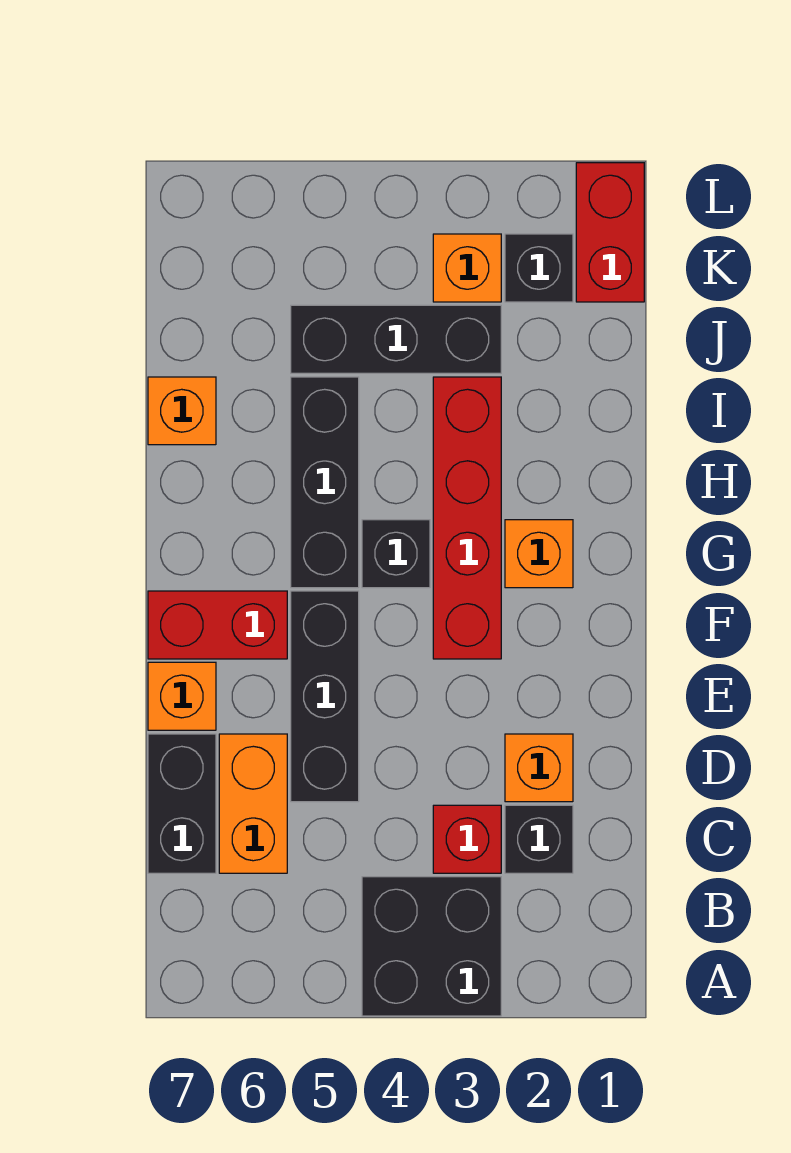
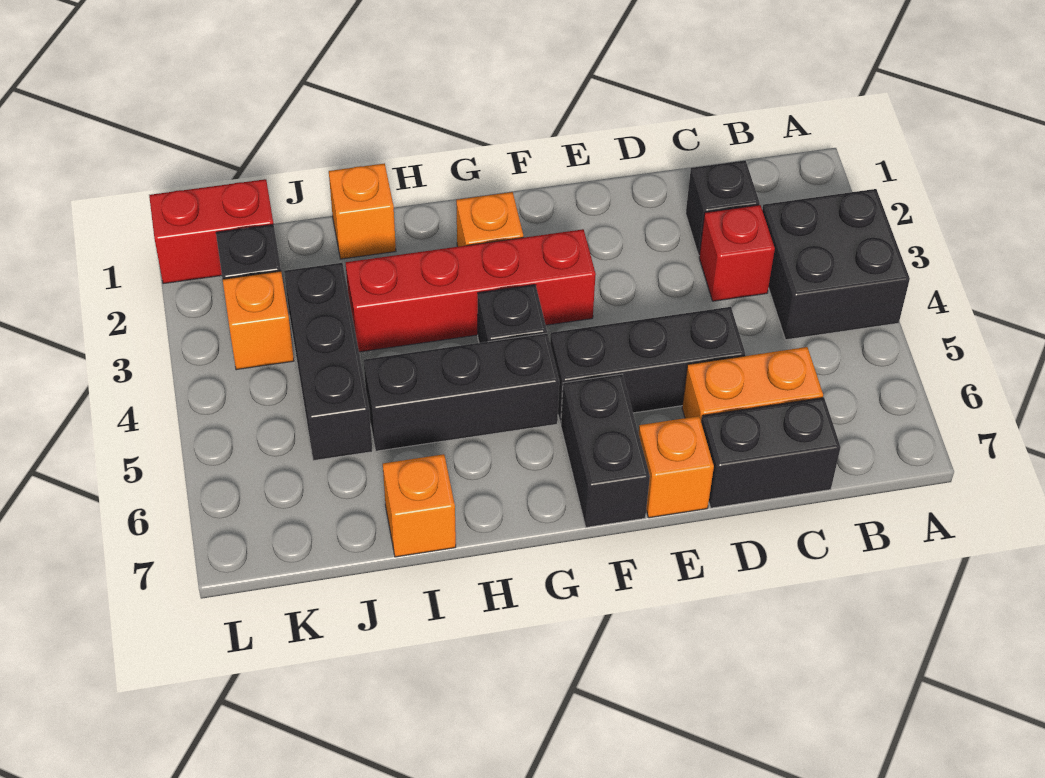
orange brick D2 level 1 -> orange brick I1 level 1
red brick F6:F7 level 1 -> black brick F6:F7 level 1

